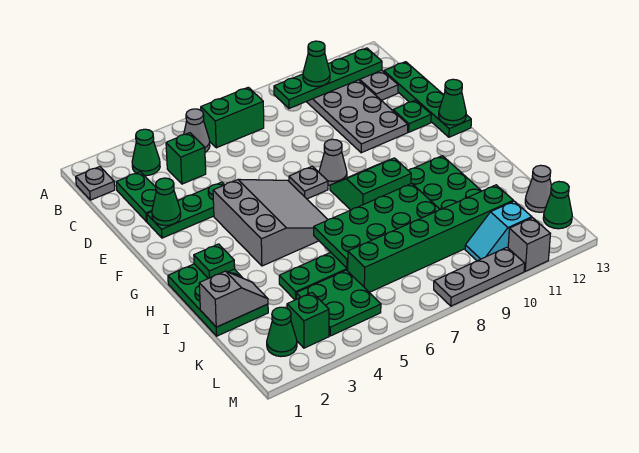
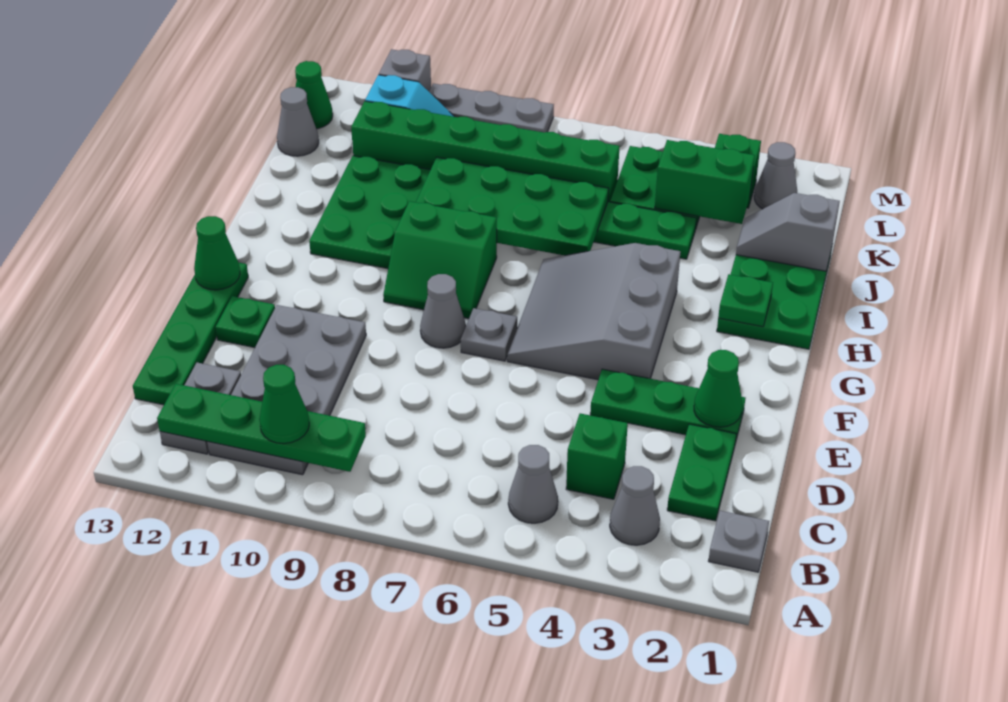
green cone B3 level 1 -> grey cone B3 level 1
green brick B6:B7 level 1 -> green brick K3:K4 level 2
green cone L2 level 1 -> grey cone L2 level 1

